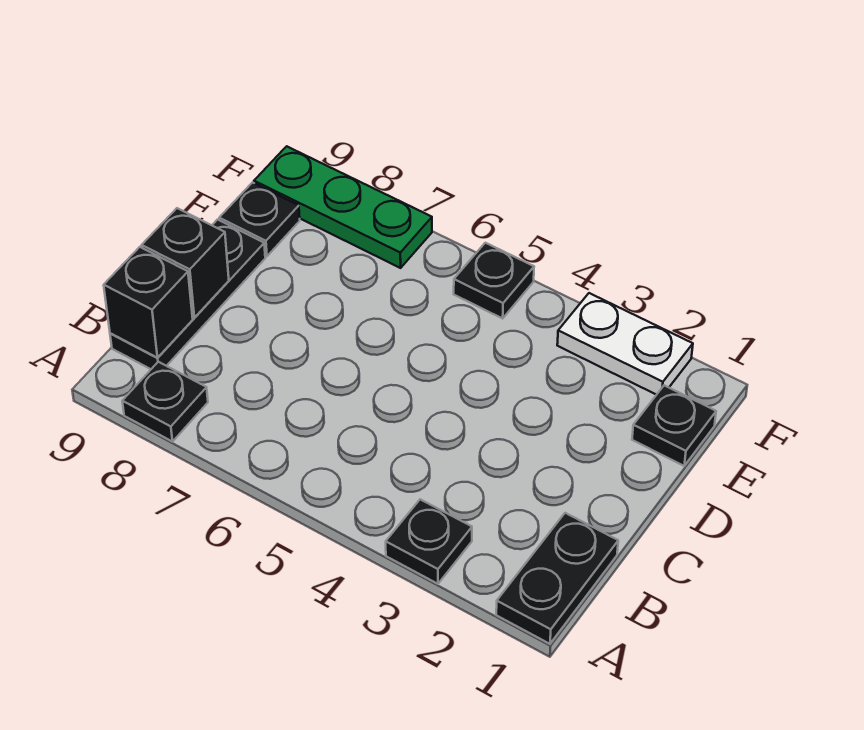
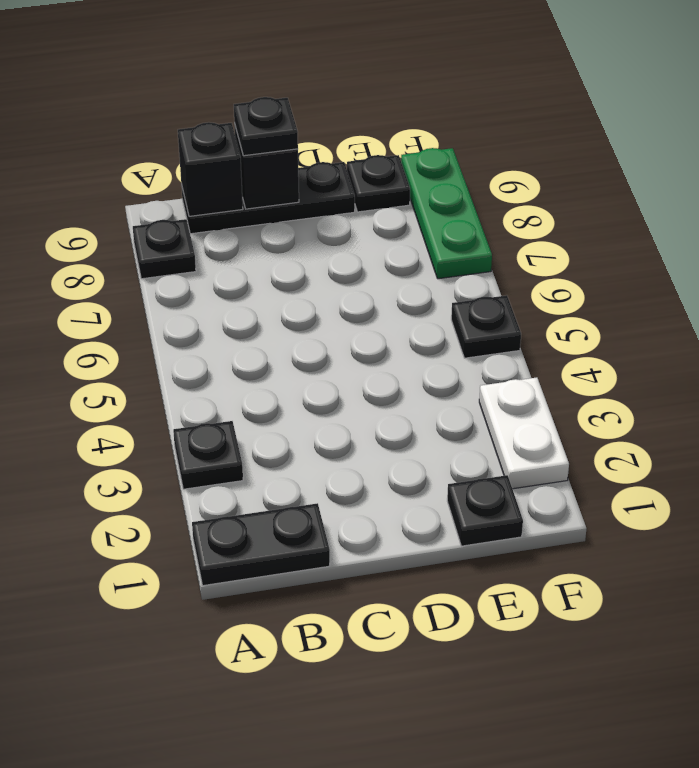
none -> black plate C9 level 3

